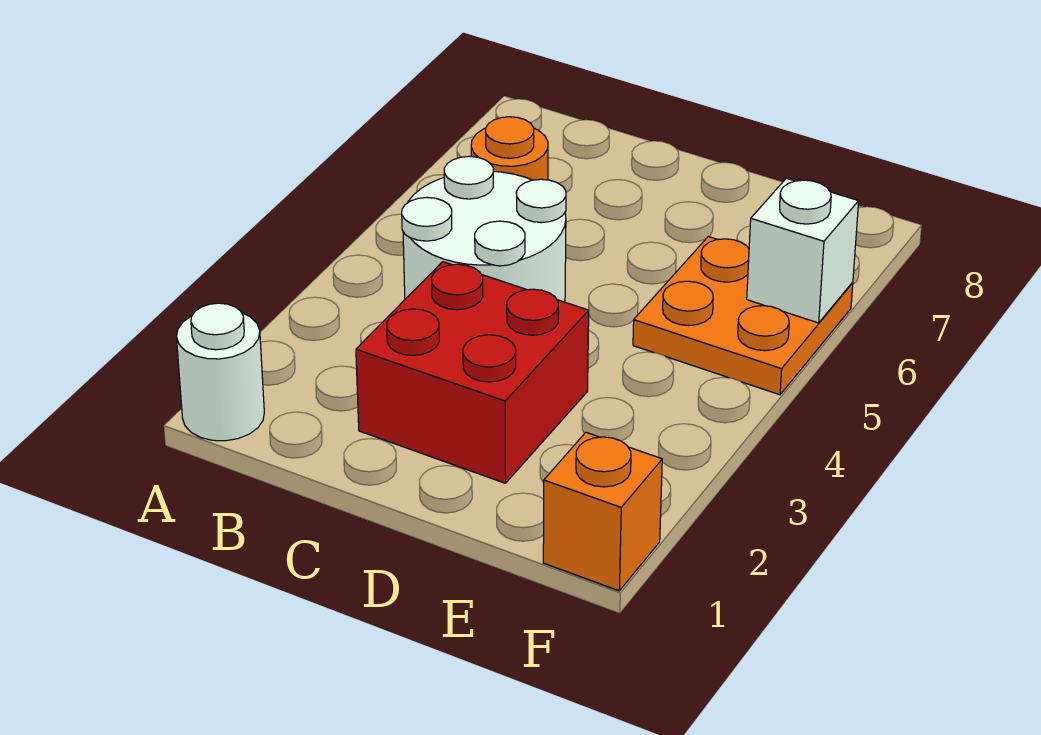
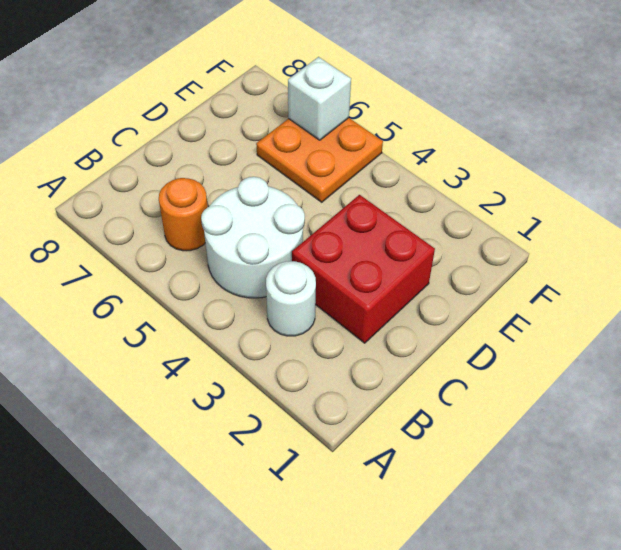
white round brick A1 level 1 -> white round brick B3 level 1
orange brick F1 level 1 -> none

